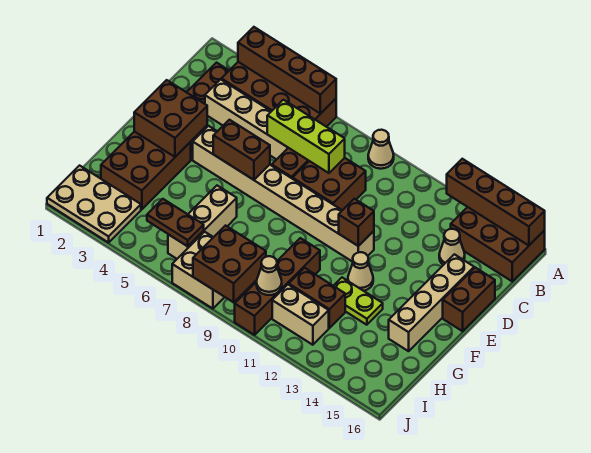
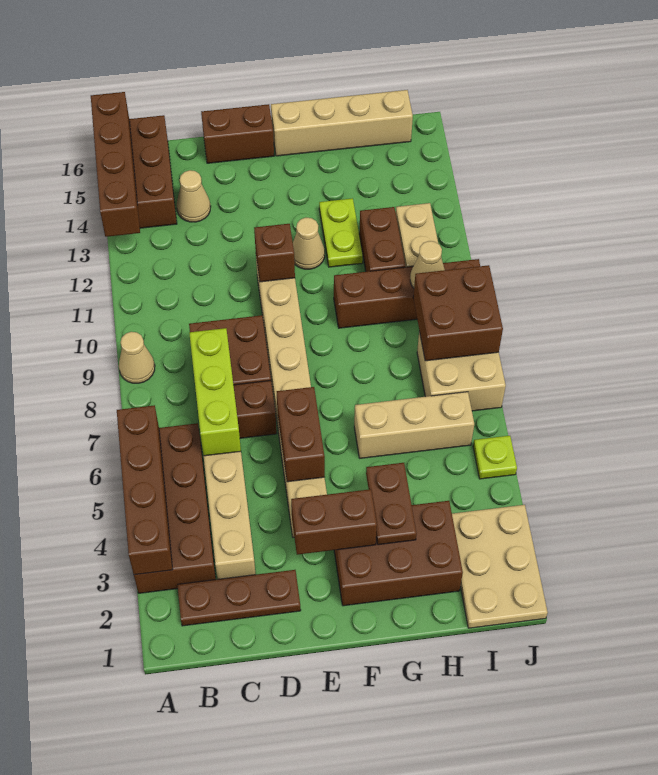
tan brick D15:G15 level 1 -> tan brick F16:I16 level 1
brown brick E2:F3 level 2 -> brown brick E3:F3 level 2
brown plate I5:I6 level 2 -> brown plate G3:G4 level 2
none -> lime plate J5 level 1

